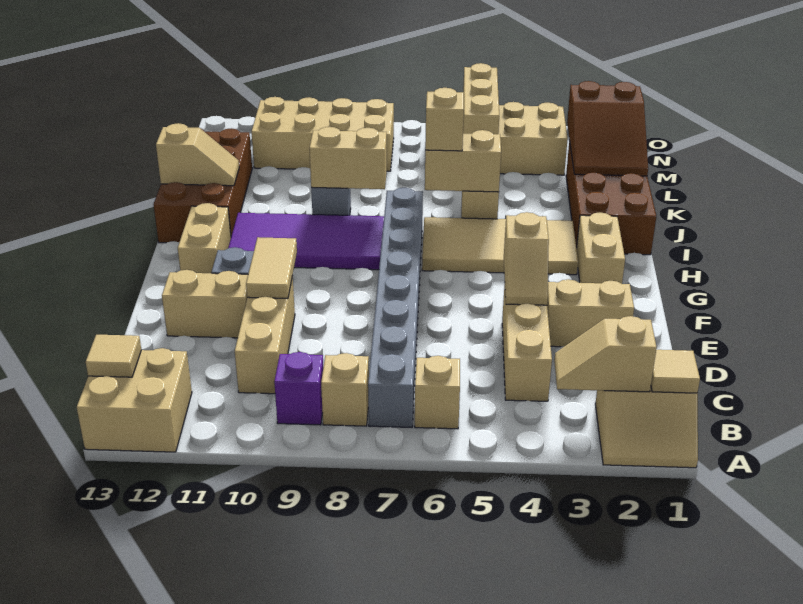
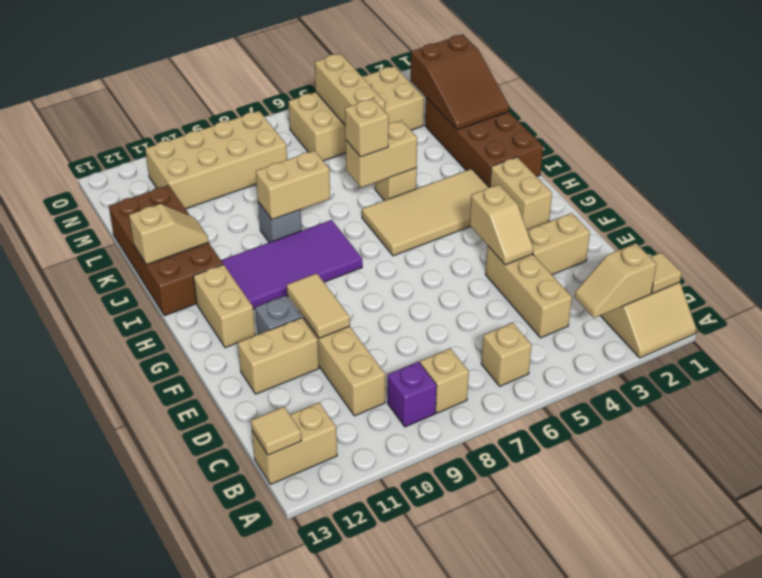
tan brick A12:B13 level 1 -> tan brick B12:B13 level 1
grey brick B7:I7 level 1 -> none

